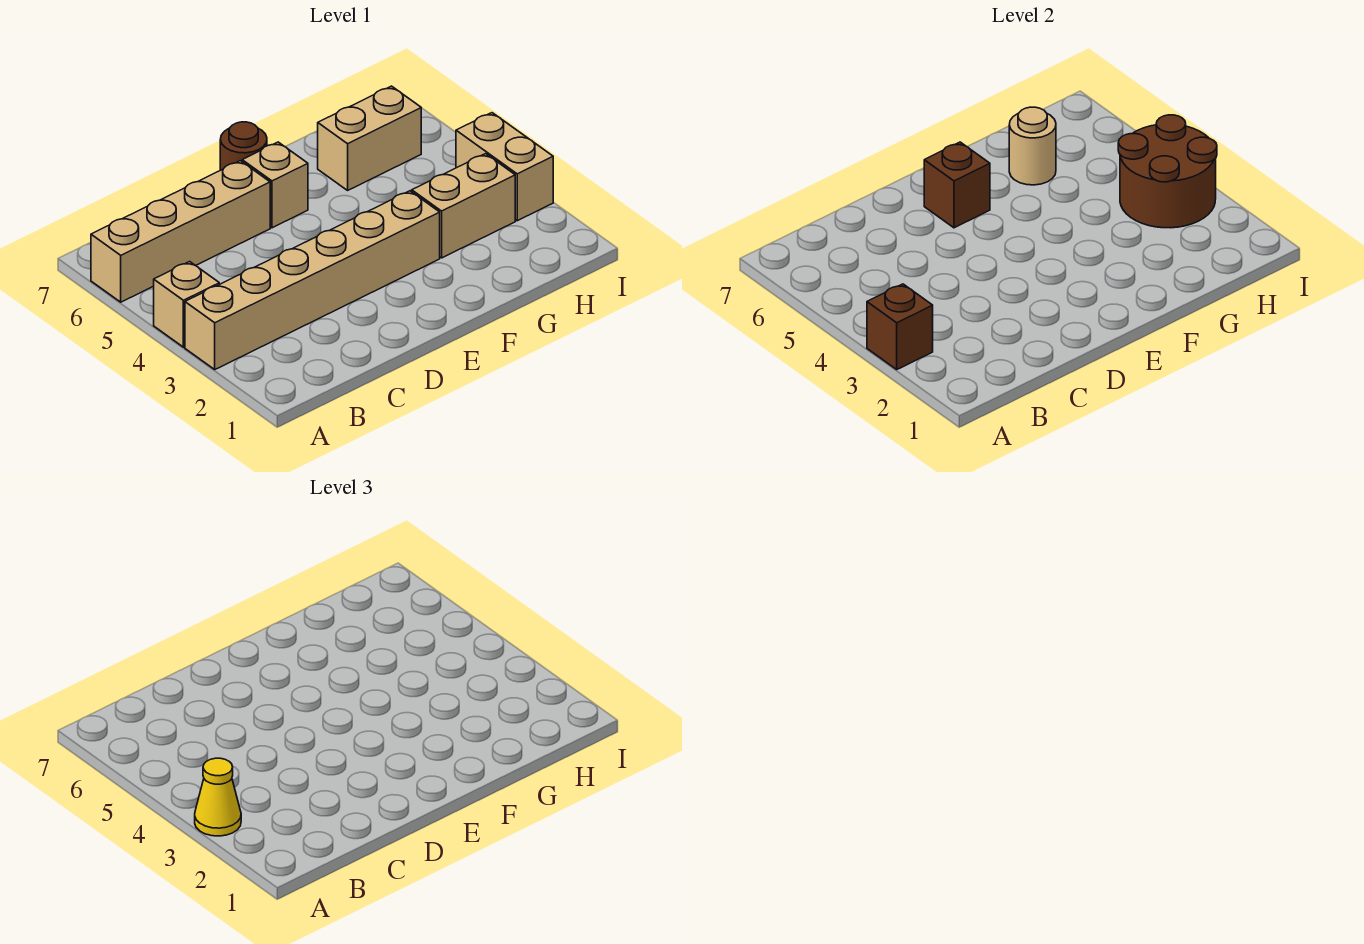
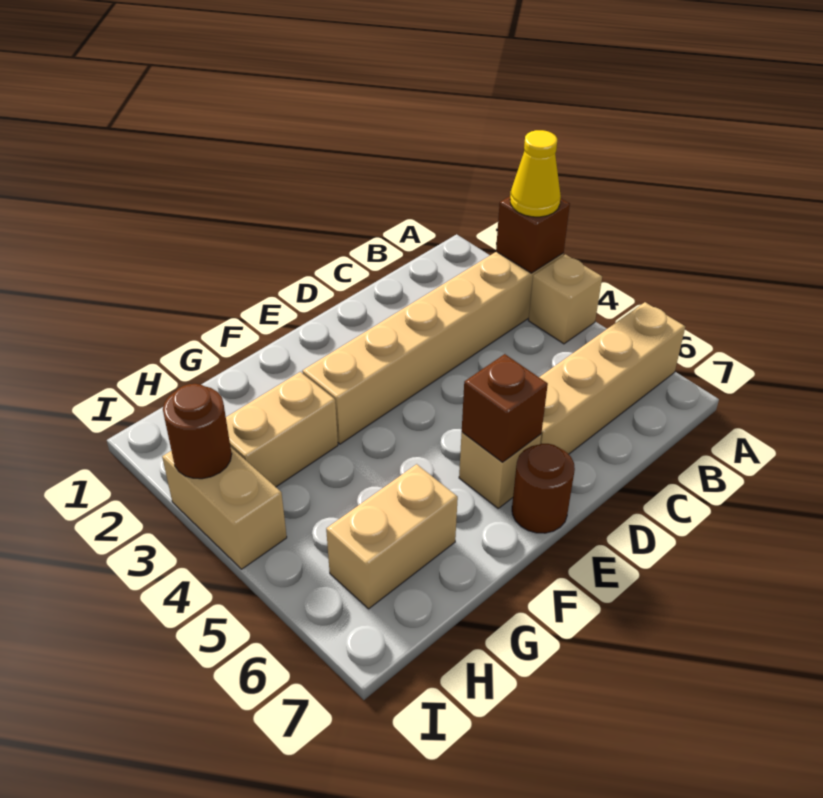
tan round brick G6 level 2 -> none
brown round brick H3:I4 level 2 -> brown round brick I3 level 2

